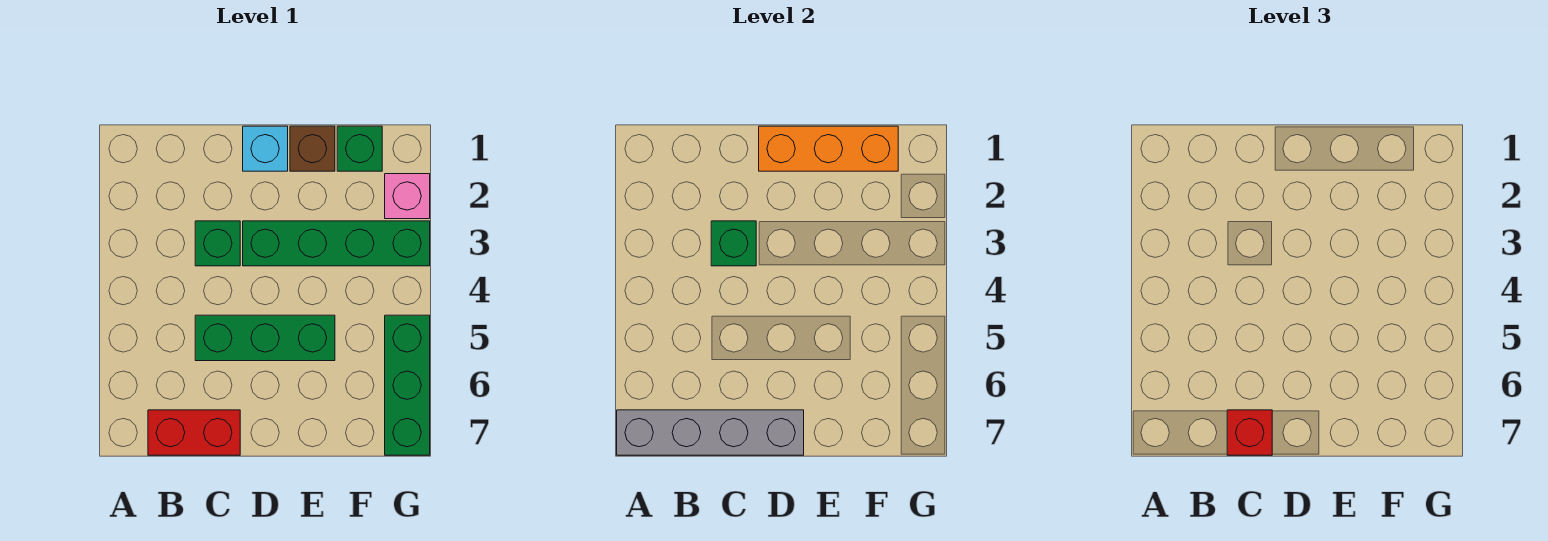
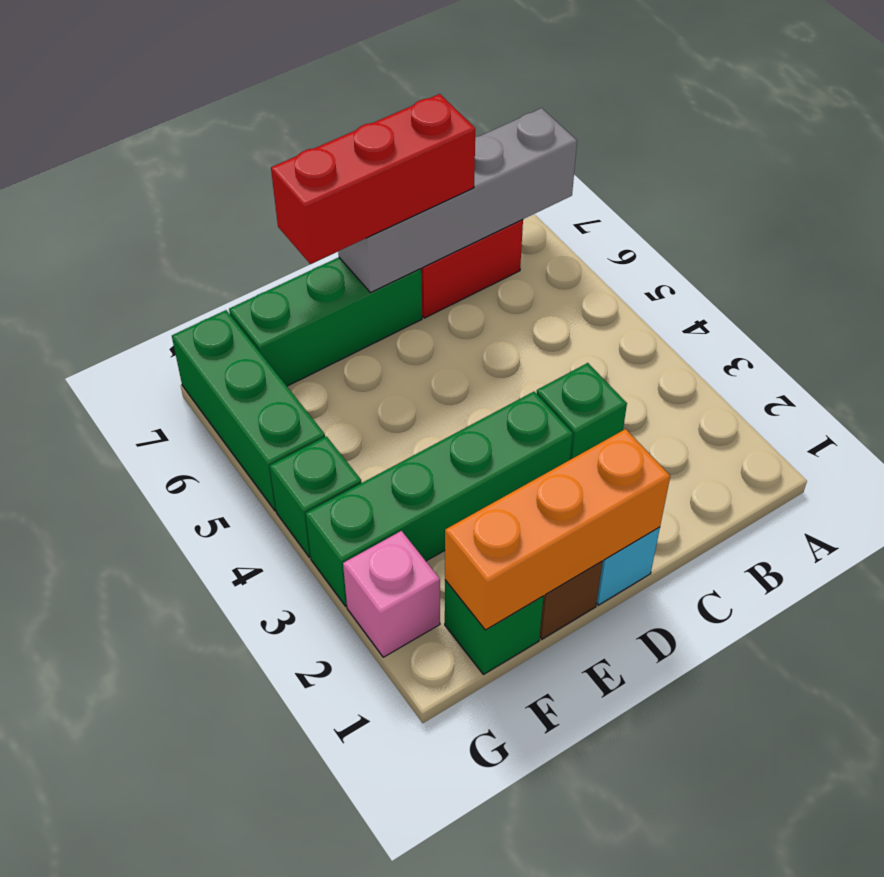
green brick C3 level 2 -> green brick G4 level 1
green brick C5:E5 level 1 -> green brick D7:F7 level 1
red brick C7 level 3 -> red brick C7:E7 level 3

